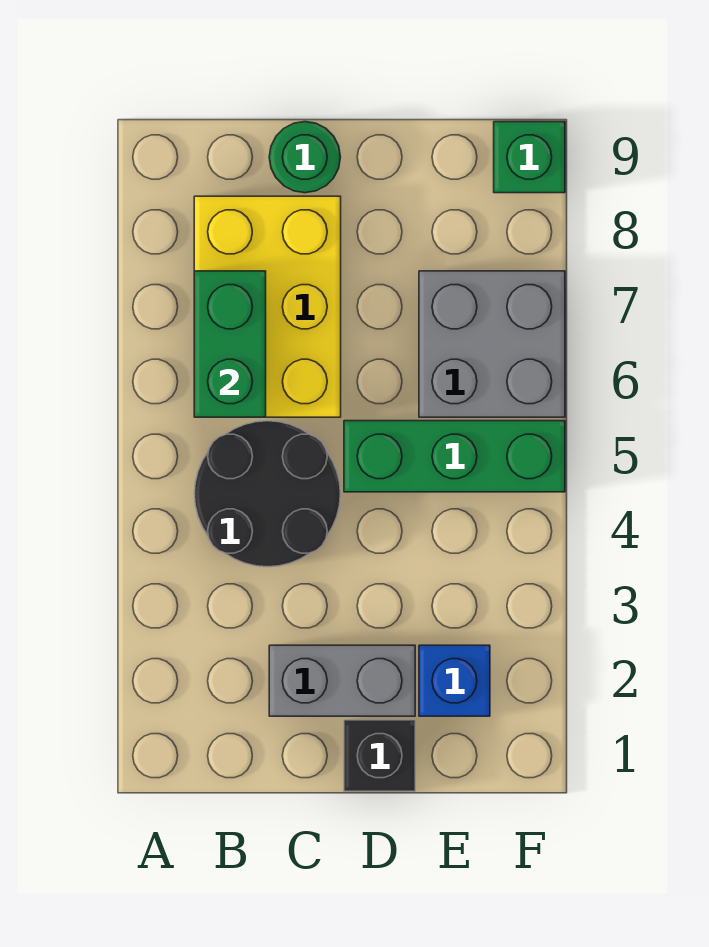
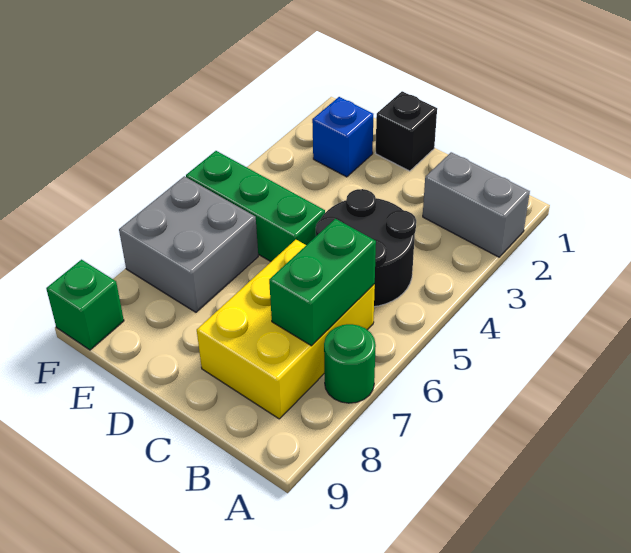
grey brick C2:D2 level 1 -> grey brick A2:B2 level 1
green round brick C9 level 1 -> green round brick A7 level 1

